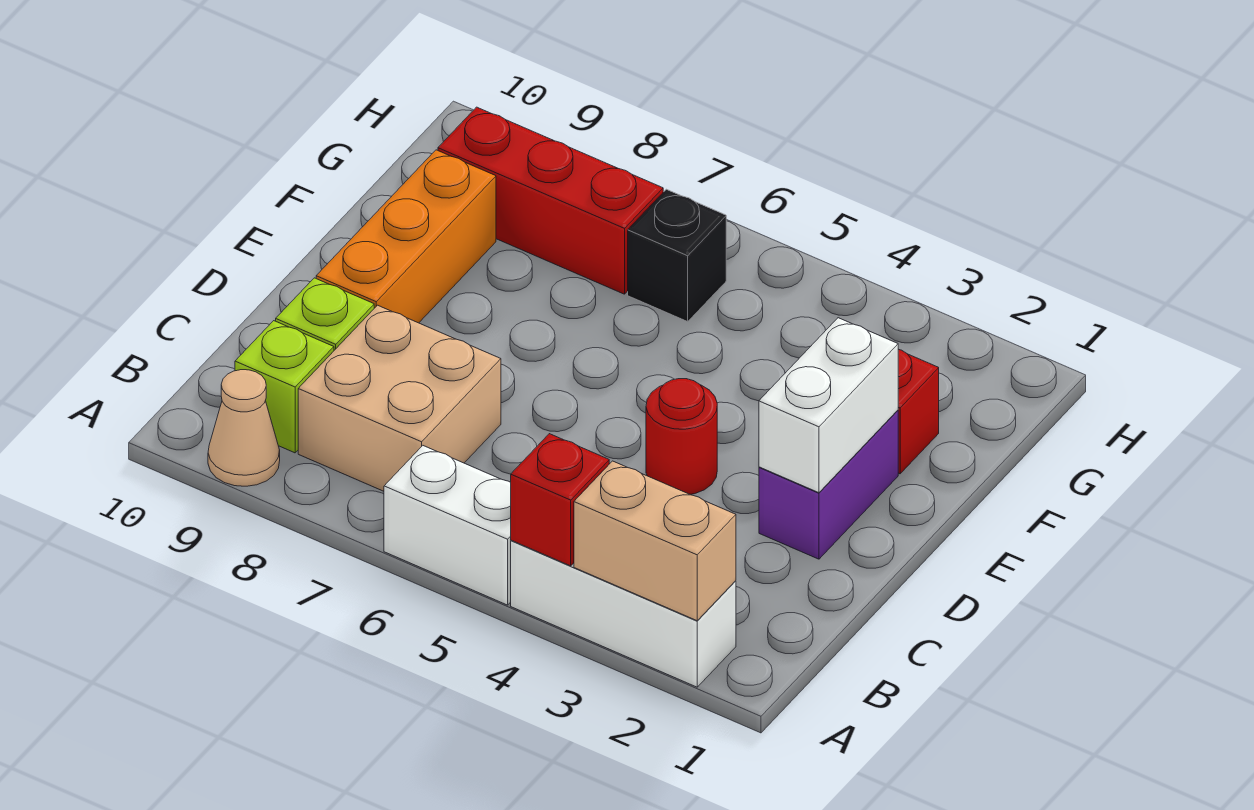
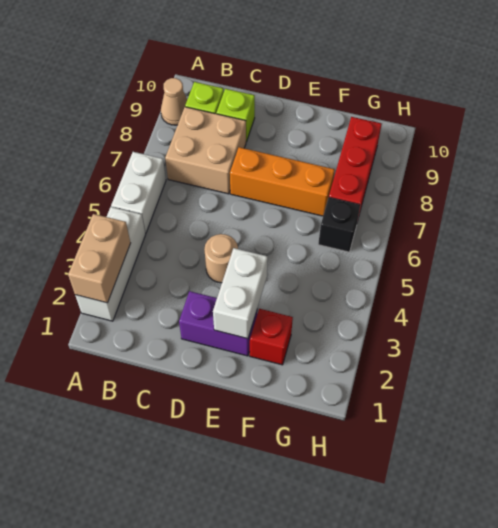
red brick A4 level 2 -> none
white brick D2:E2 level 2 -> white brick E2:E3 level 2
red round brick D4 level 1 -> tan round brick D4 level 1
orange brick D9:F9 level 1 -> orange brick D7:F7 level 1

